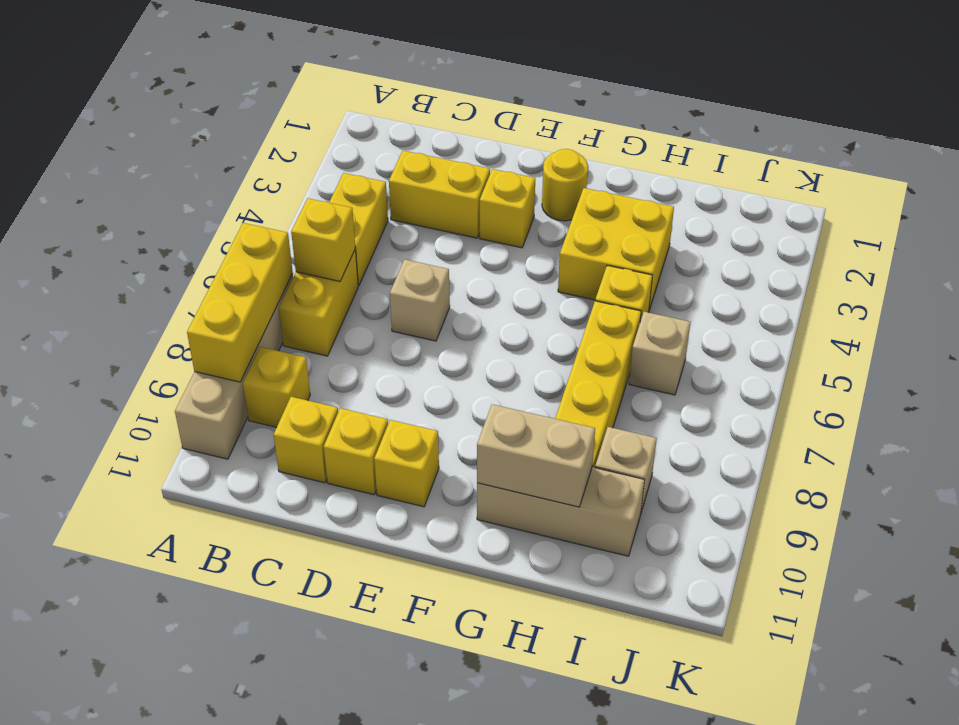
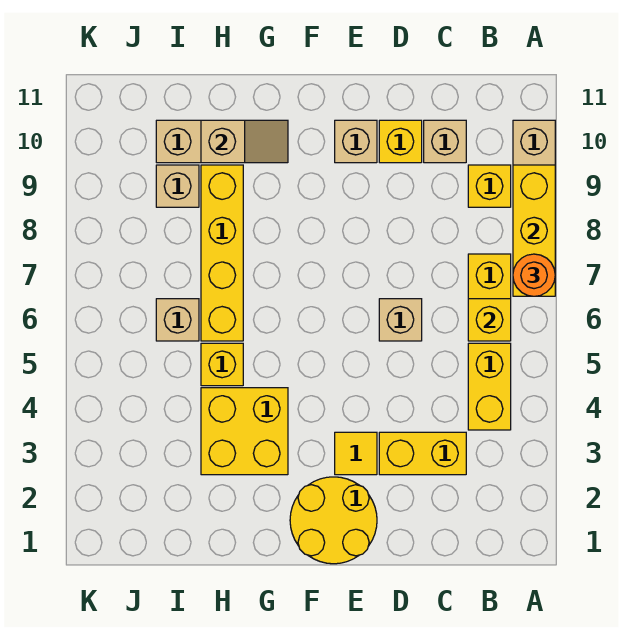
none -> orange round brick A7 level 3
yellow brick C10 level 1 -> tan brick C10 level 1
yellow brick E3 level 1 -> yellow tile E3 level 1
yellow brick E10 level 1 -> tan brick E10 level 1
yellow round brick F2 level 1 -> yellow round brick E1:F2 level 1
tan brick G10:H10 level 2 -> tan slope G10:H10 level 2 top H

